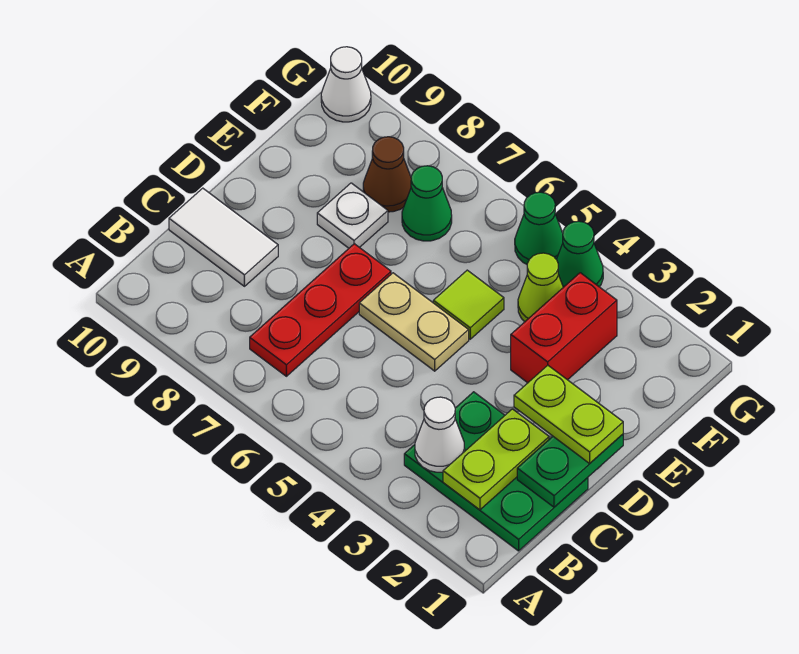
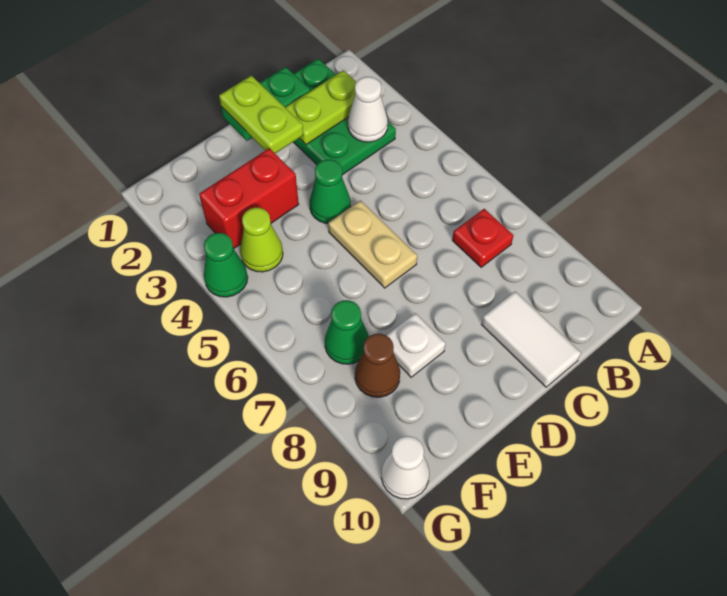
red plate B7:D7 level 1 -> red plate B7 level 1
lime tile E5 level 1 -> none
green cone G5 level 1 -> green cone D4 level 1

